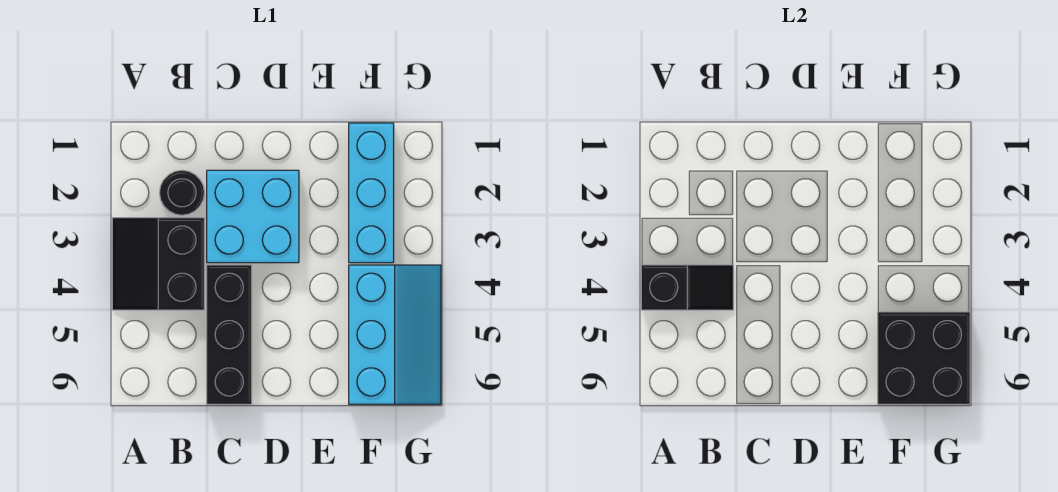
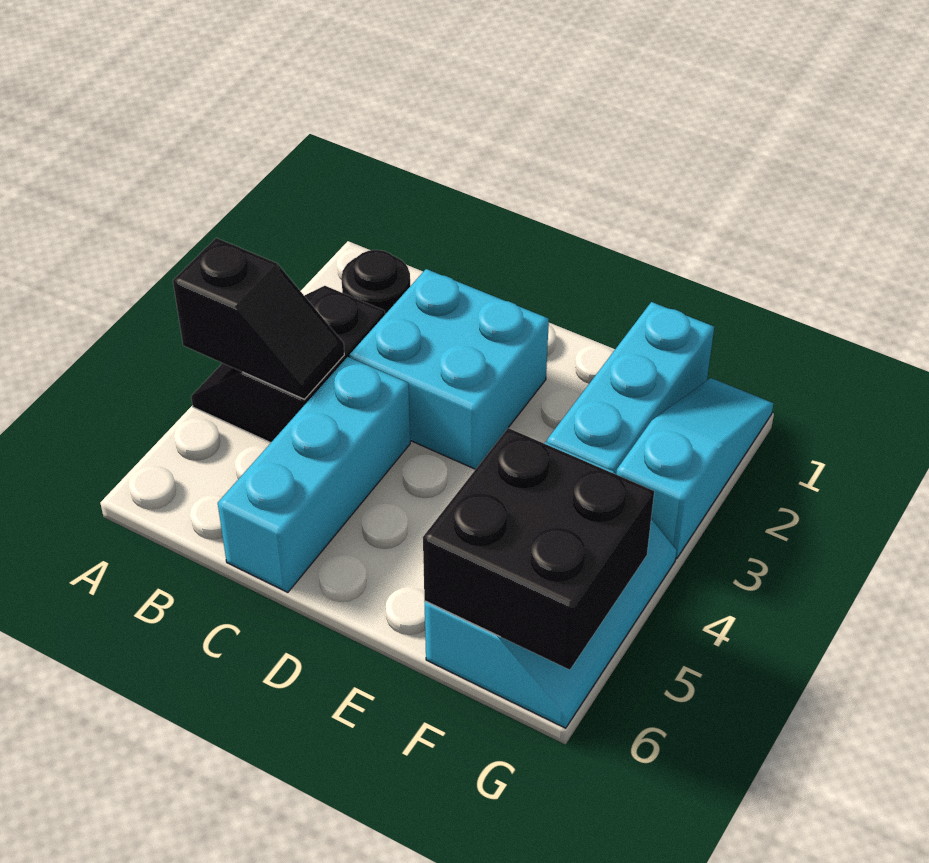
black brick C4:C6 level 1 -> cyan brick C4:C6 level 1
none -> cyan slope G1:G3 level 1 top 3

